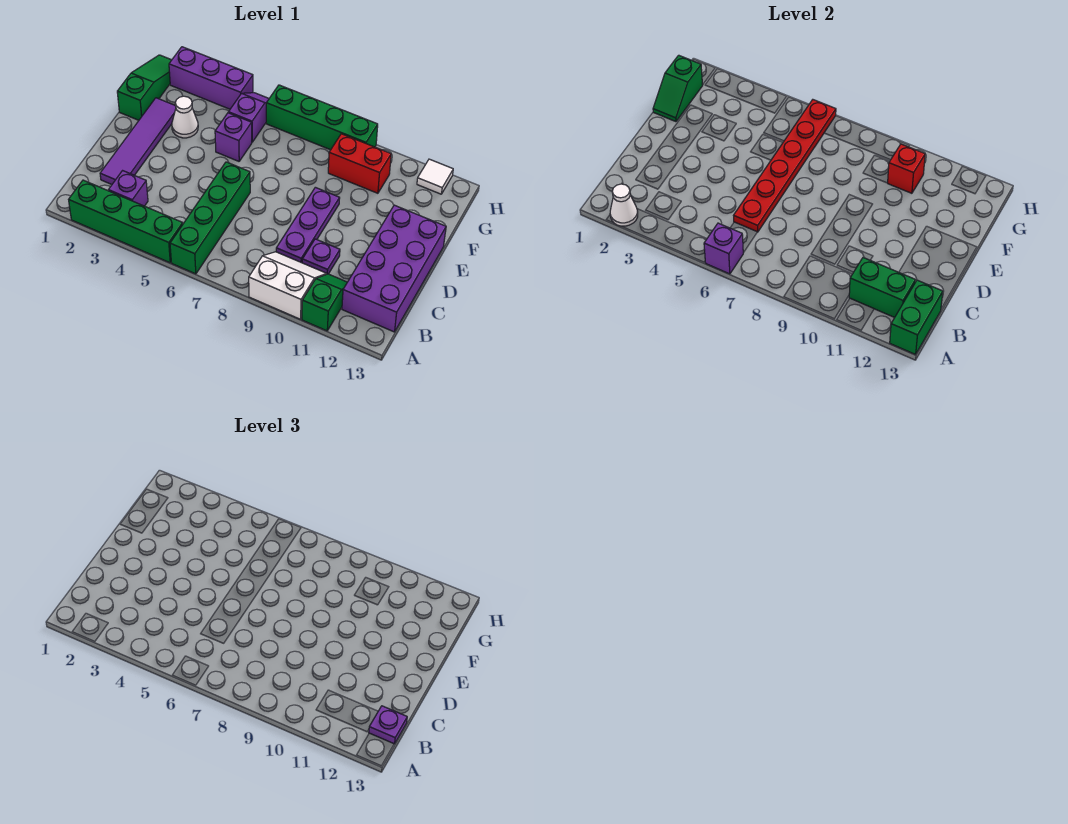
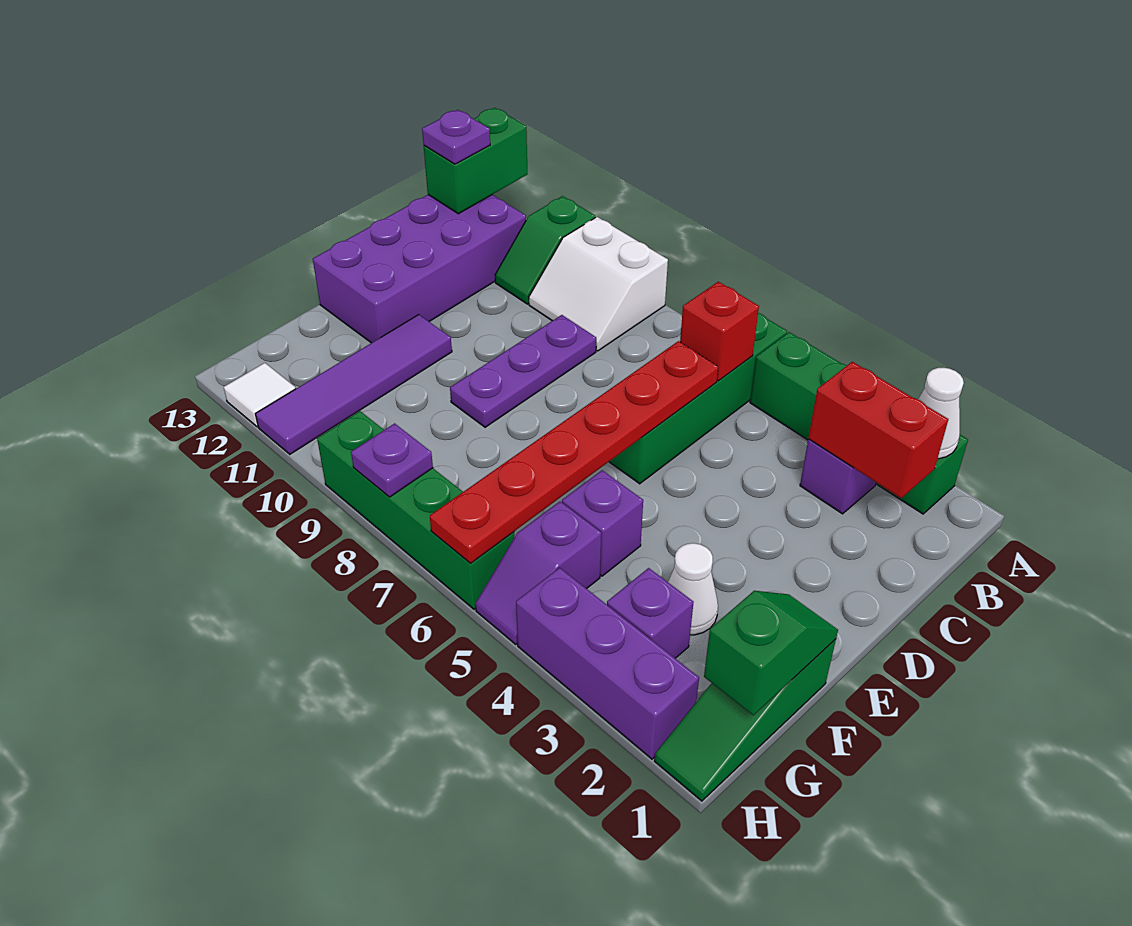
purple brick A6 level 2 -> purple brick G3 level 1
green brick B11:B12 level 2 -> none
purple tile C2:F2 level 1 -> purple tile E11:H11 level 1
purple plate C10 level 1 -> purple plate H8 level 2
red brick G9:G10 level 1 -> red brick B2:B3 level 2
red brick G10 level 2 -> red brick B6 level 2

